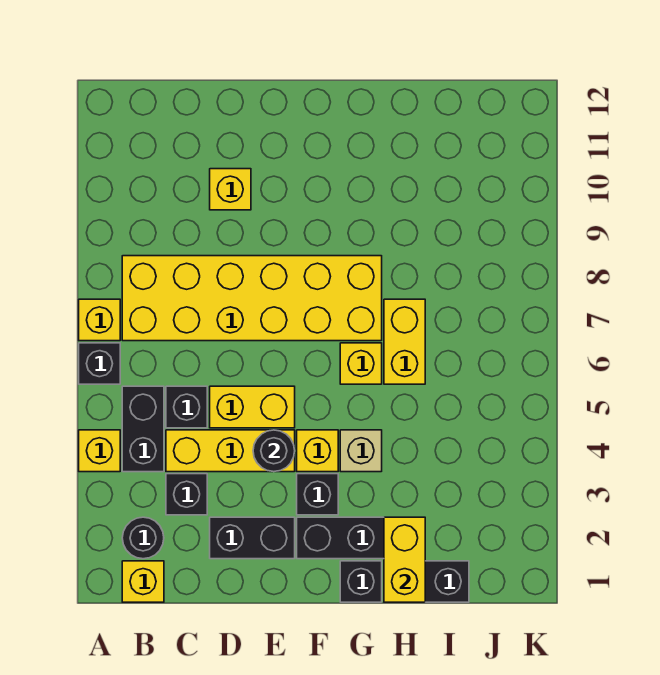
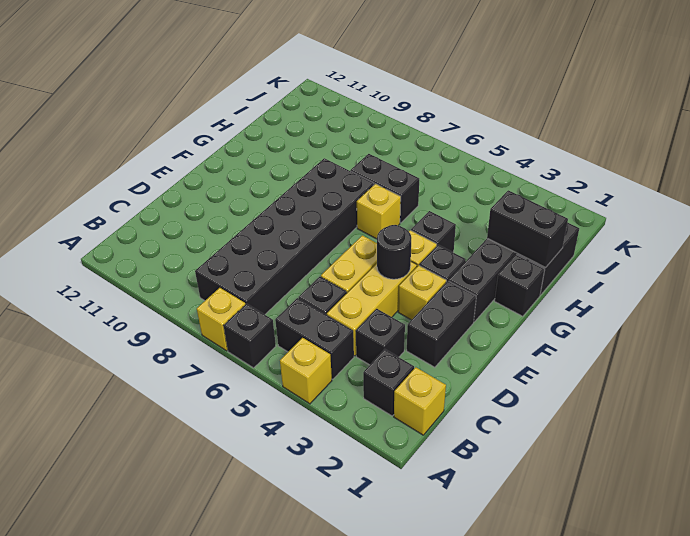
black round brick B2 level 1 -> black brick B2 level 1
yellow brick B7:G8 level 1 -> black brick B7:G8 level 1
yellow brick D10 level 1 -> yellow brick E3 level 1
tan brick G4 level 1 -> black brick G4 level 1
yellow brick H1:H2 level 2 -> black brick H1:H2 level 2
yellow brick H6:H7 level 1 -> black brick H6:H7 level 1

